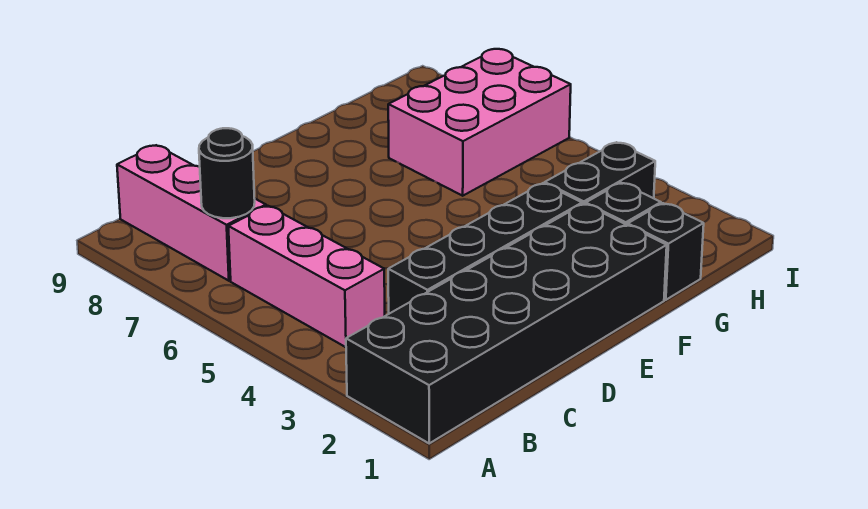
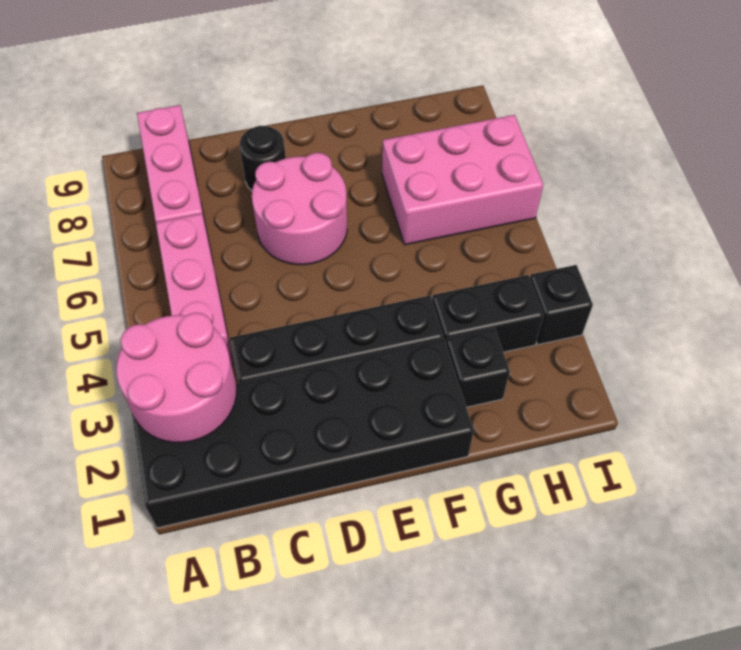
none -> pink round brick A2:B3 level 2
black round brick B7 level 2 -> black round brick D8 level 1
none -> pink round brick D6:E7 level 1
black brick G1 level 1 -> black brick I3 level 1

